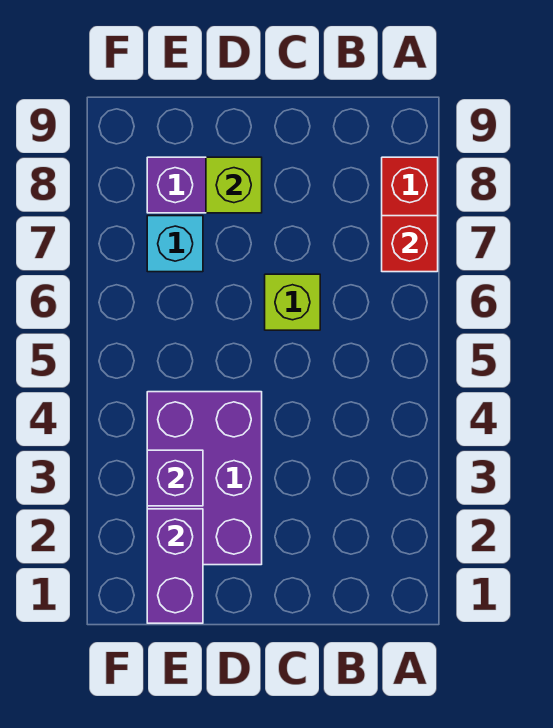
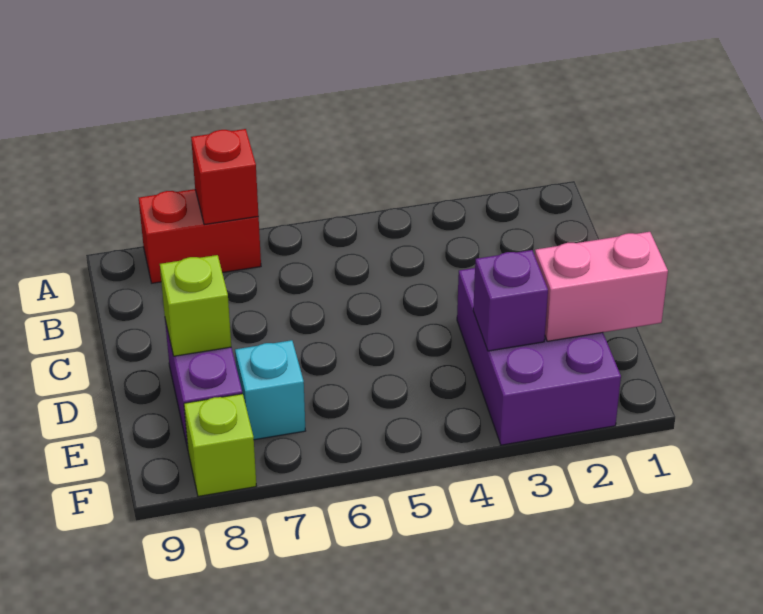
lime brick C6 level 1 -> lime brick F8 level 1
purple brick D2:E4 level 1 -> purple brick D2:F3 level 1
purple brick E1:E2 level 2 -> pink brick E1:E2 level 2

